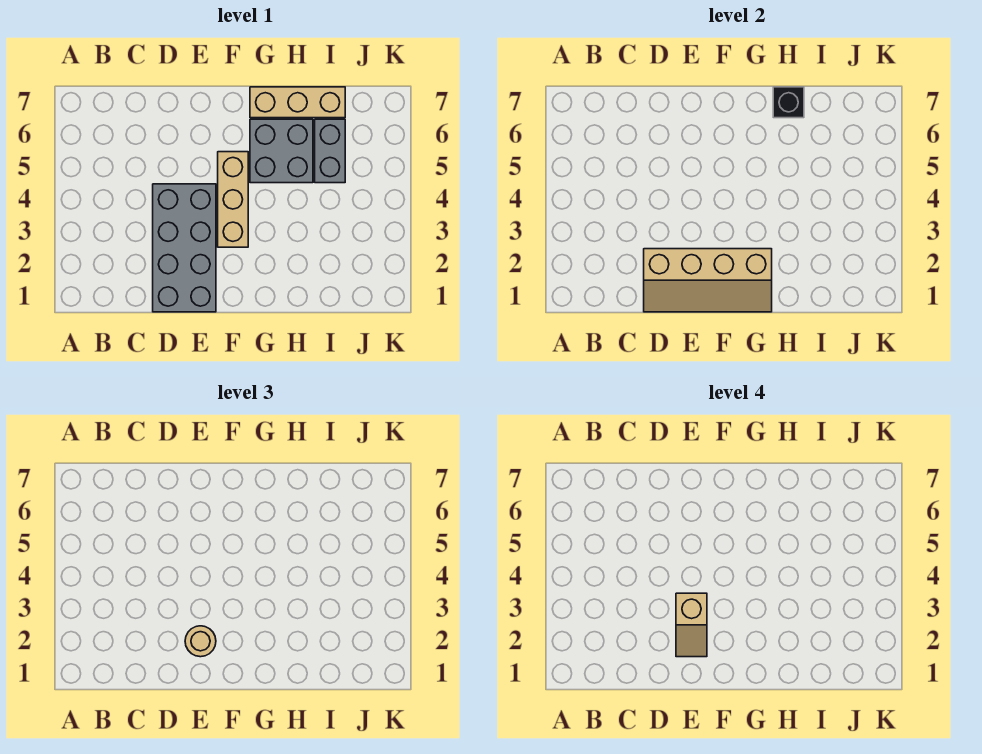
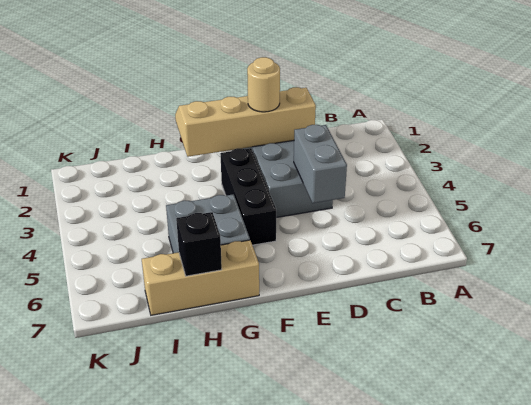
tan slope E2:E3 level 4 top 3 -> none
tan brick F3:F5 level 1 -> black brick F3:F5 level 1
grey brick I5:I6 level 1 -> grey brick D4:D5 level 2

